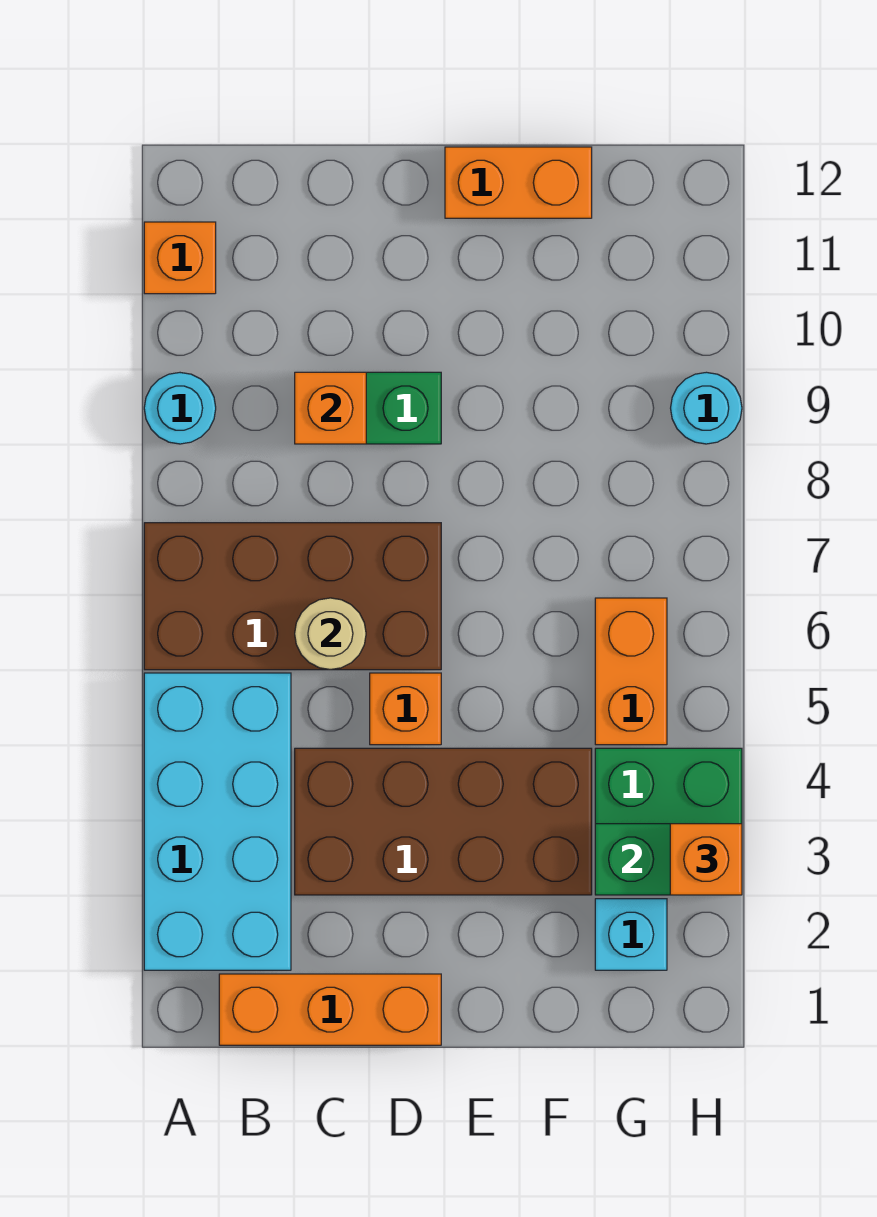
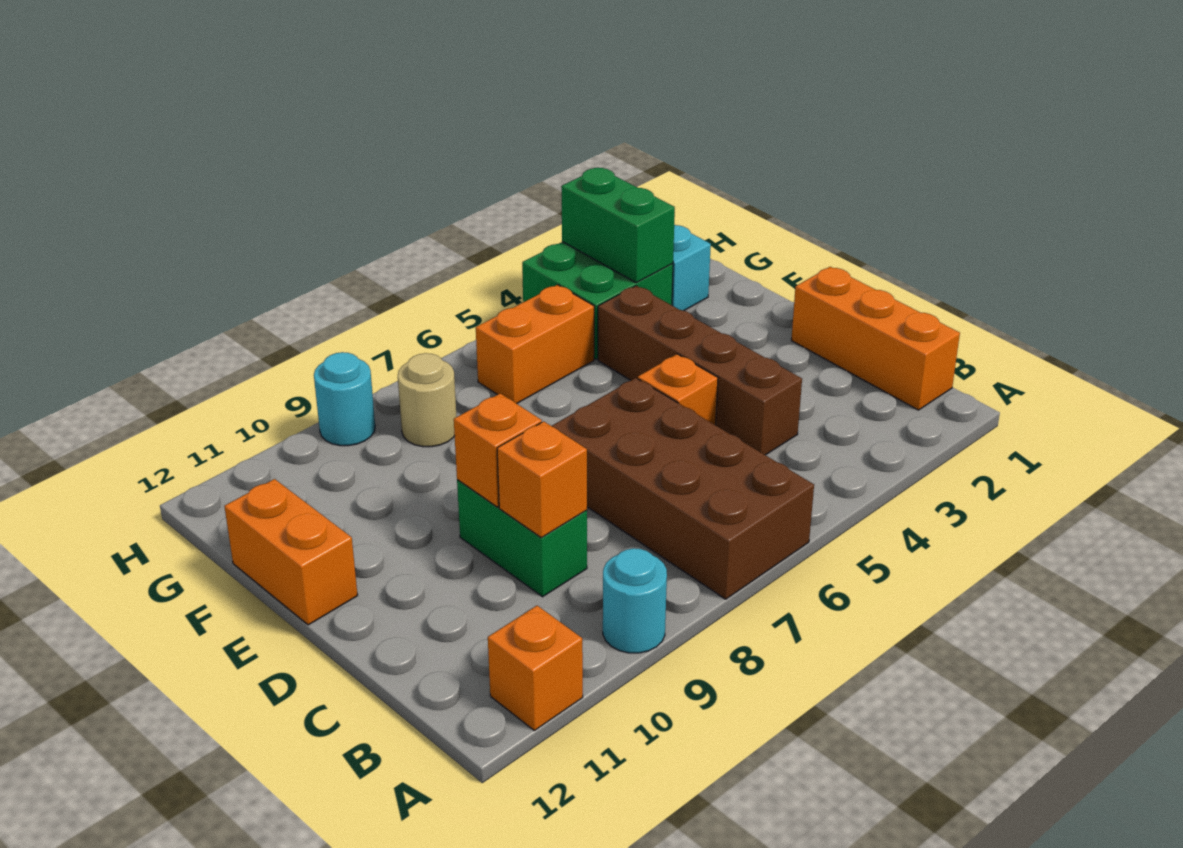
cyan brick A2:B5 level 1 -> none
brown brick C3:F4 level 1 -> brown brick C4:F4 level 1
tan round brick C6 level 2 -> tan round brick G8 level 1
orange brick H3 level 3 -> orange brick D9 level 2

